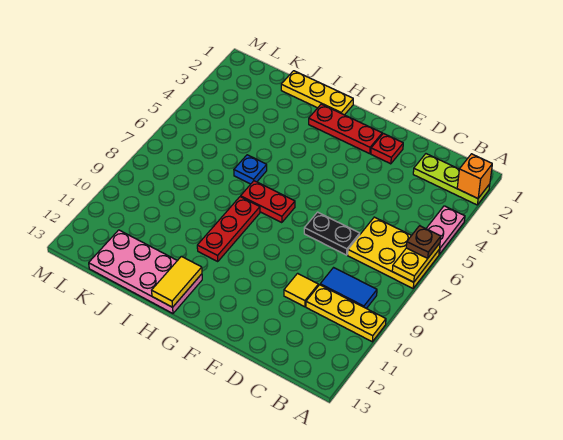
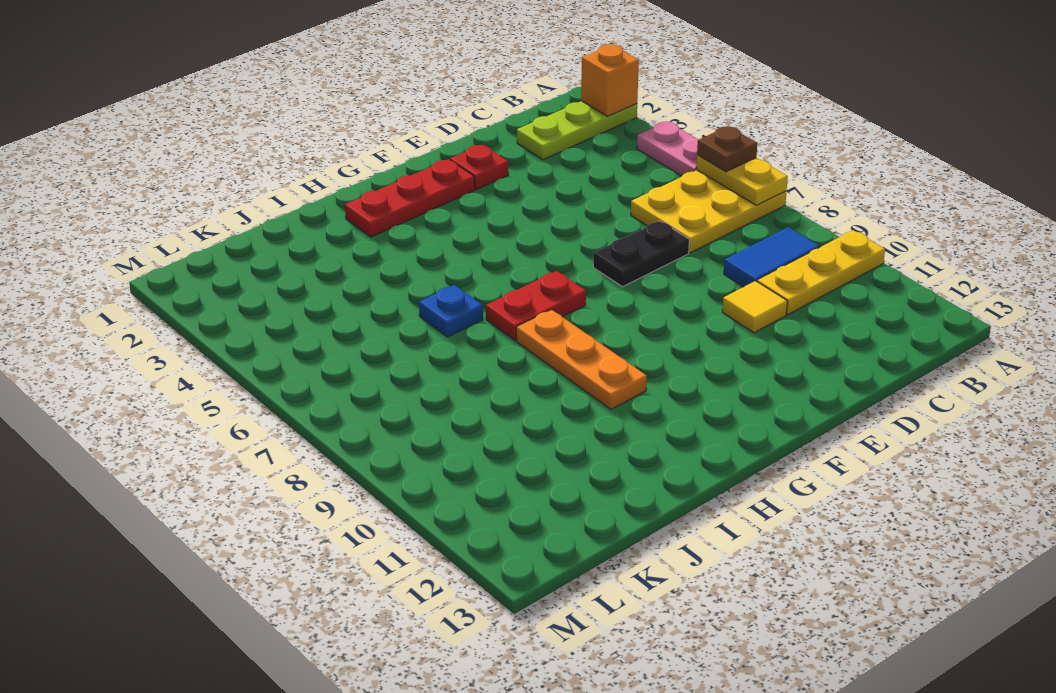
yellow plate H1:J1 level 1 -> none
red plate H8:H10 level 1 -> orange plate H8:H10 level 1
pink plate H12:K13 level 1 -> none
yellow tile H12:H13 level 2 -> none

